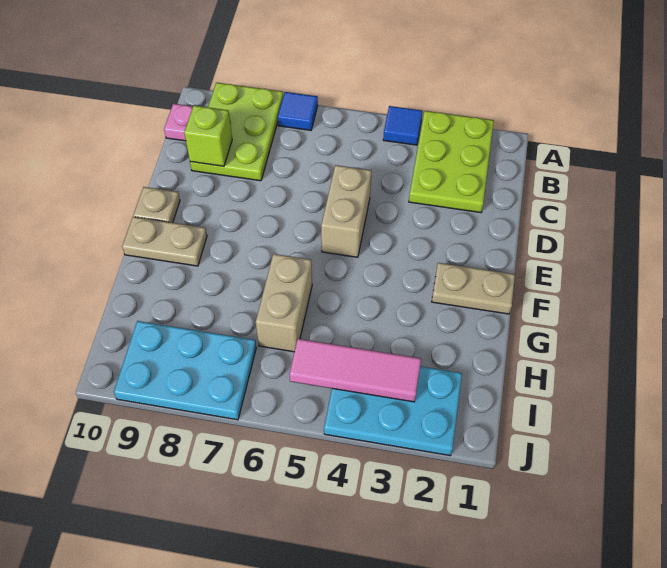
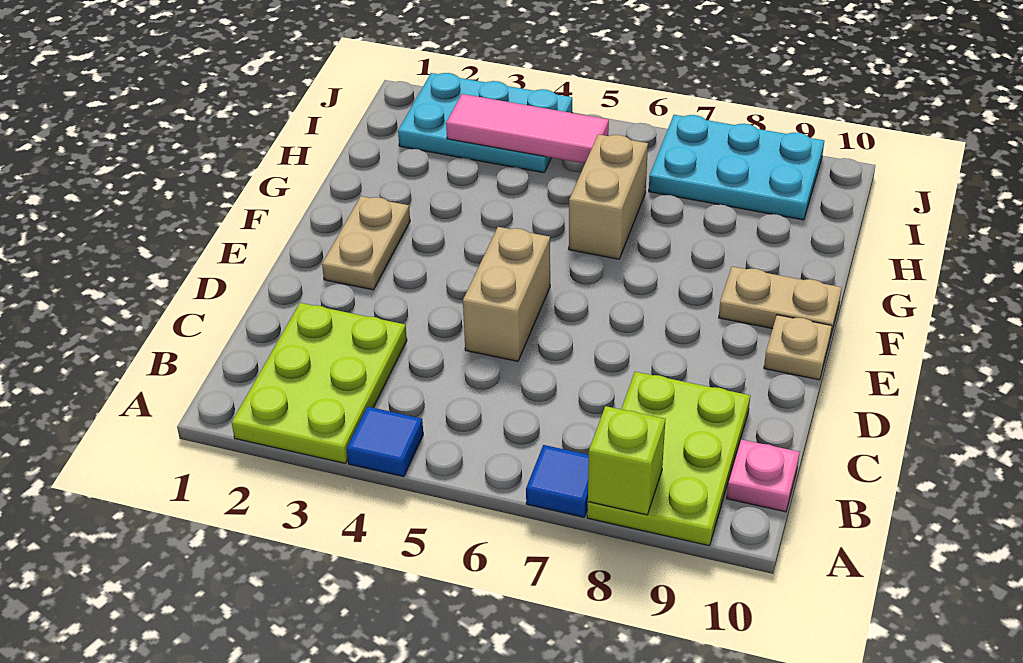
lime brick C9 level 2 -> lime brick A8 level 2
tan plate F1:F2 level 1 -> tan plate E2:F2 level 1

